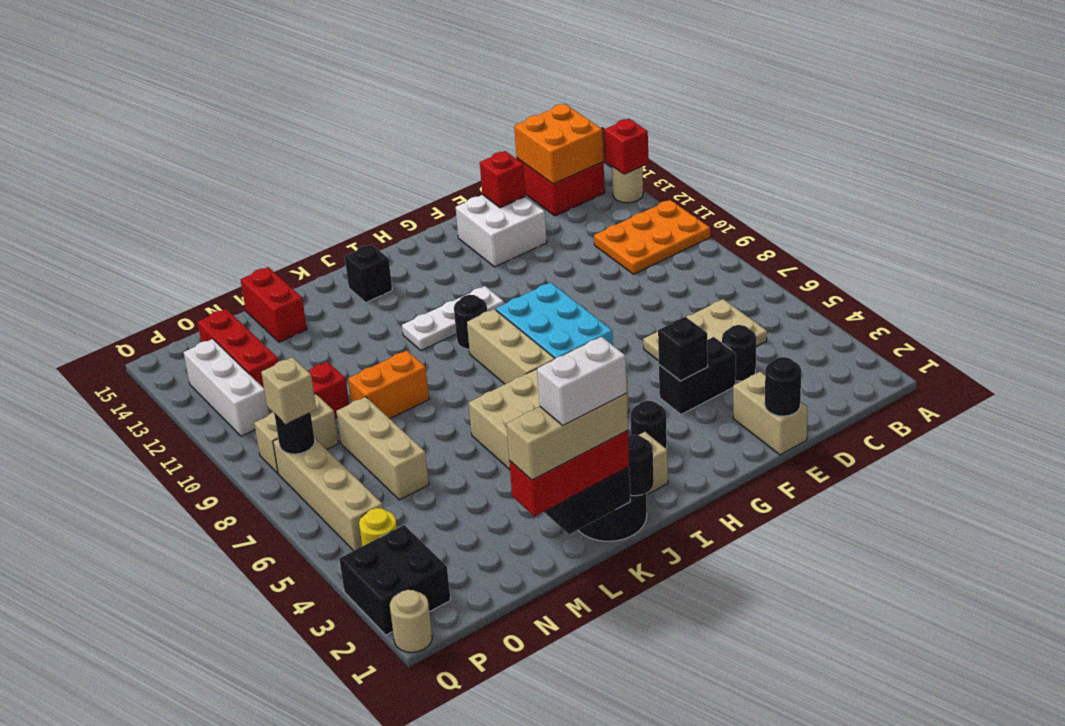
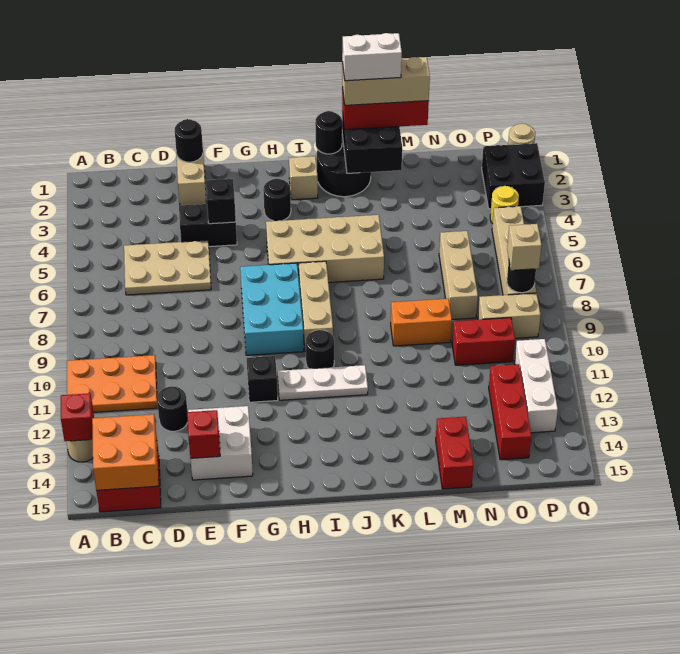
black round brick D4 level 1 -> black round brick D12 level 1
black brick J14 level 1 -> black brick G11 level 1

